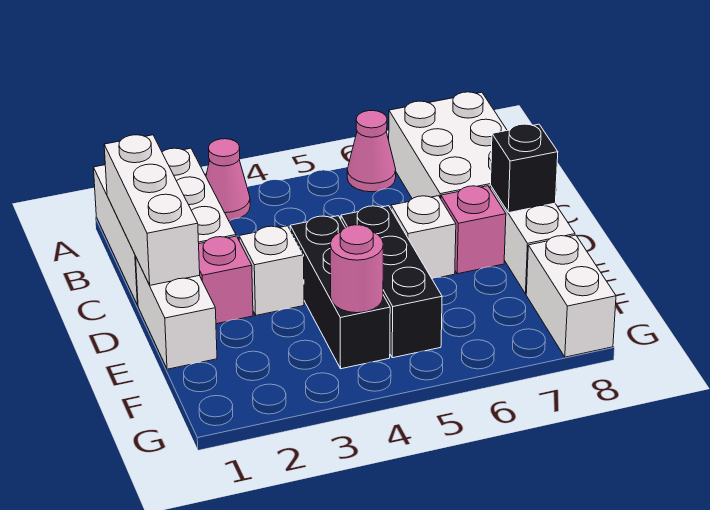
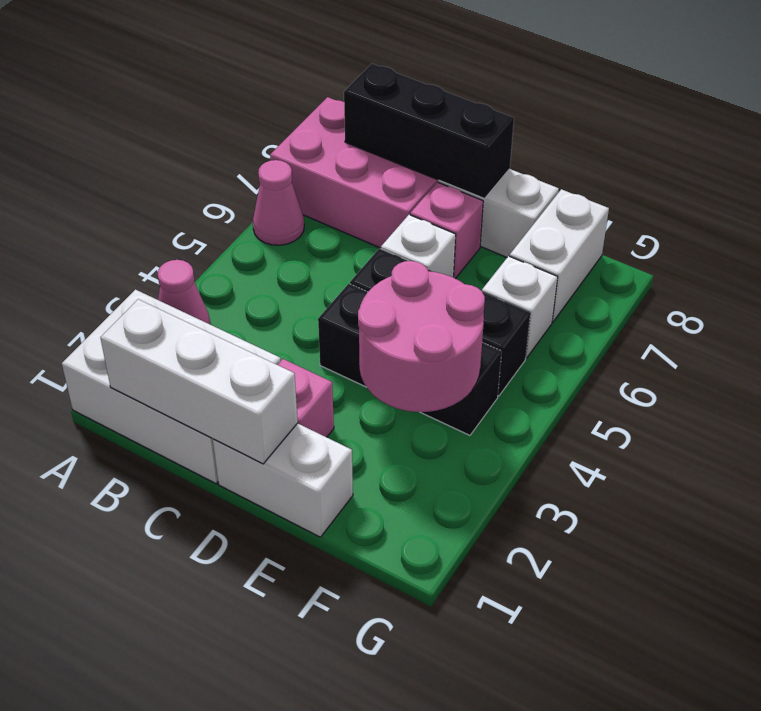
white brick A7:C8 level 1 -> pink brick A7:C8 level 1
white brick D3 level 1 -> white brick F6 level 1
black brick D8 level 2 -> black brick B8:D8 level 2
pink round brick F4 level 2 -> pink round brick E3:F4 level 2
white brick F8:G8 level 1 -> white brick F7:F8 level 1

